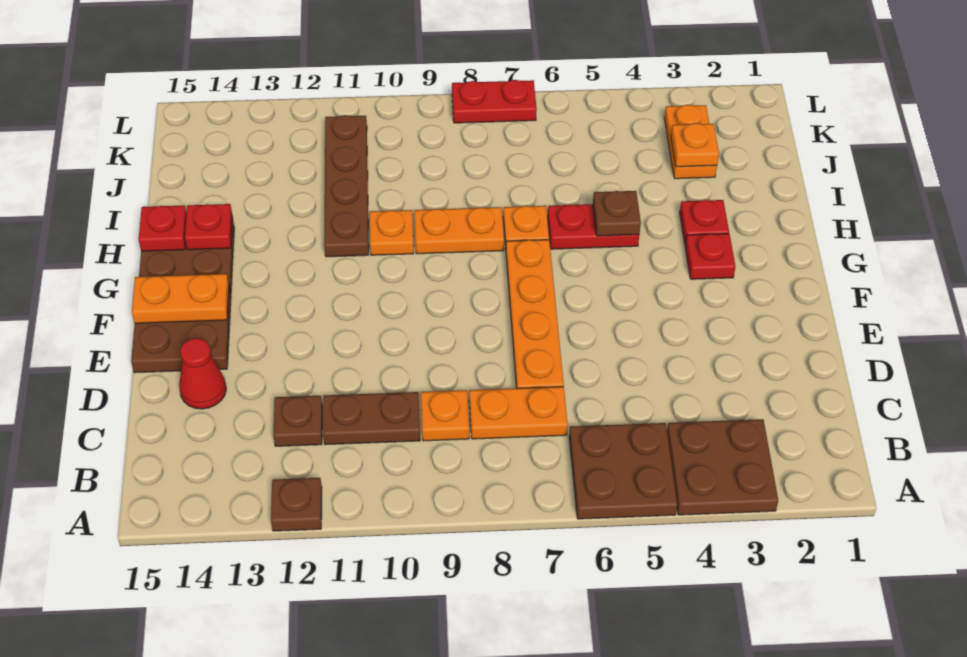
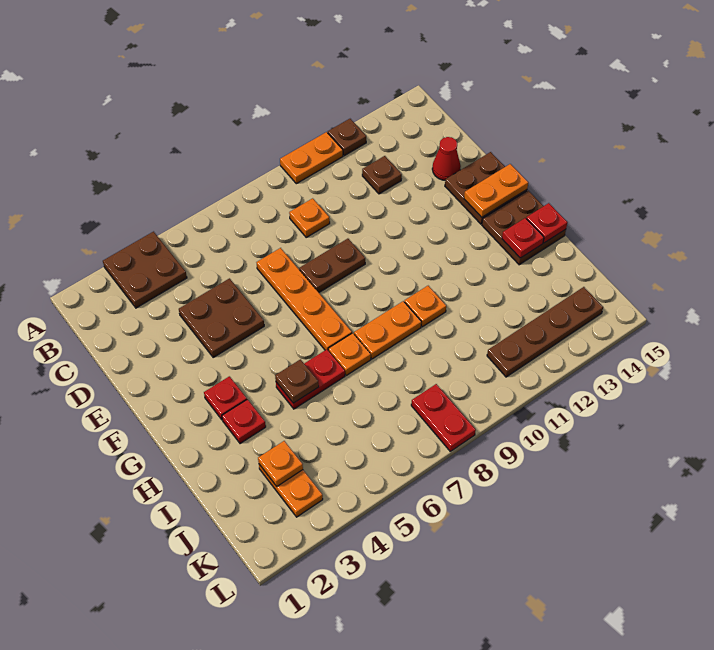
brown plate A5:B6 level 1 -> brown plate D4:E5 level 1
orange plate C7:C8 level 1 -> orange plate A10:A11 level 1
brown plate C10:C11 level 1 -> brown plate E8:E9 level 1
brown plate H11:K11 level 1 -> brown plate K11:K14 level 1
red plate L7:L8 level 1 -> red plate K8:L8 level 1

